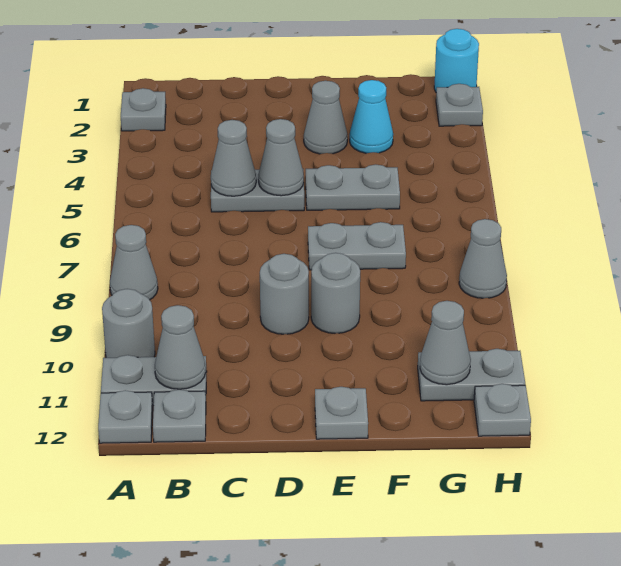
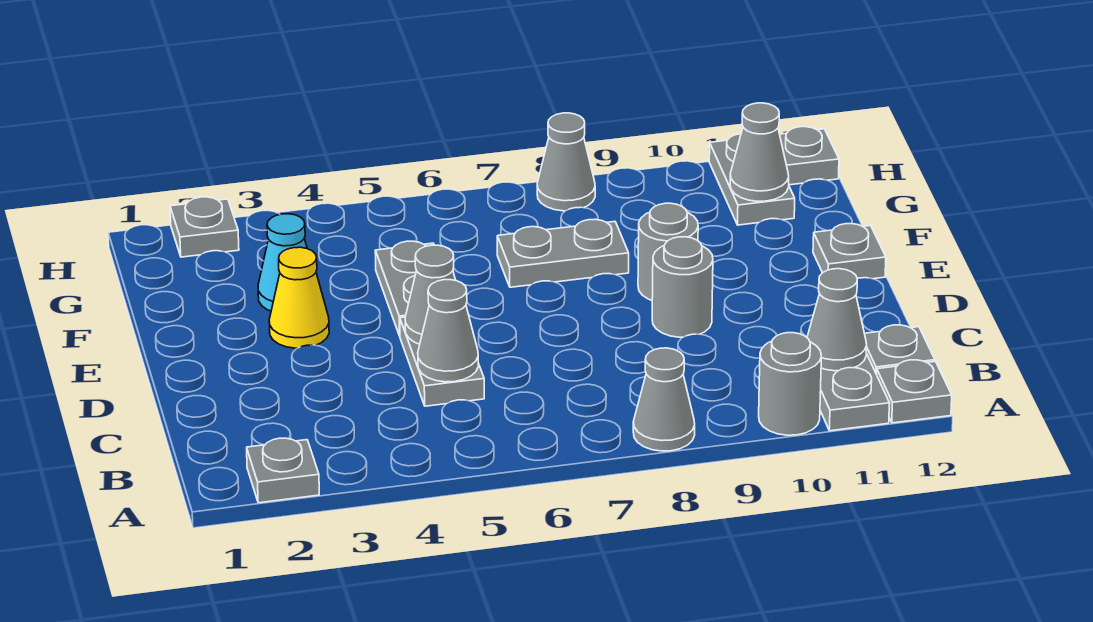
grey cone E3 level 1 -> yellow cone E3 level 1
grey plate E7:F7 level 1 -> grey plate F7:F8 level 1
cyan round brick H1 level 1 -> none

